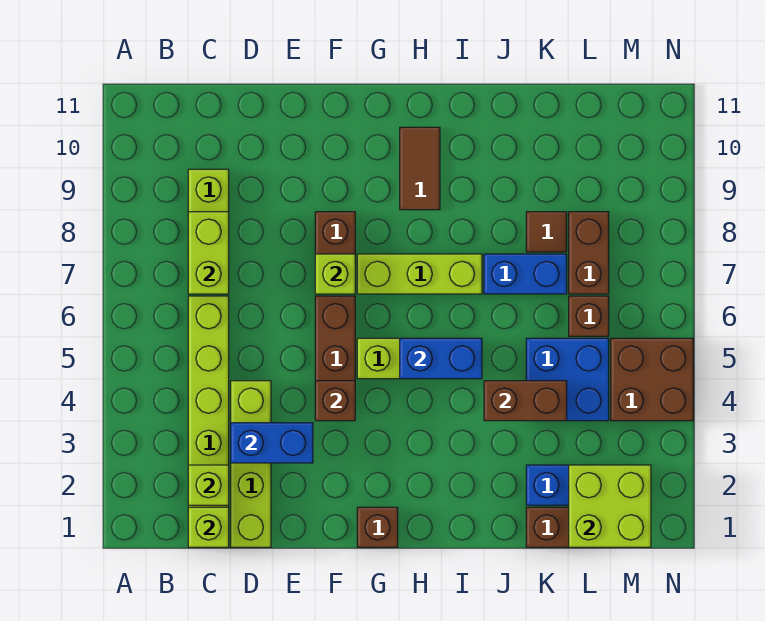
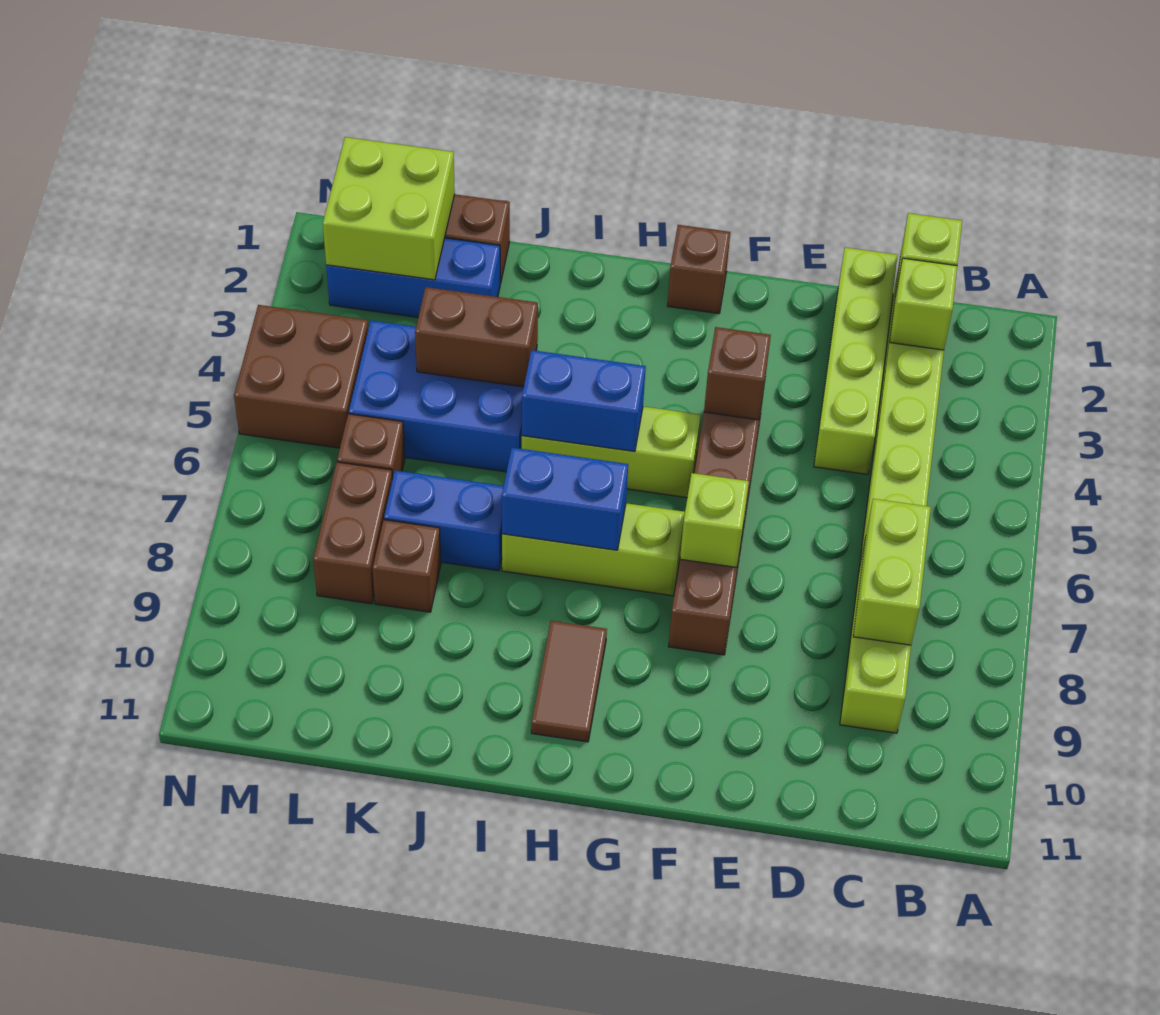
blue brick D3:E3 level 2 -> blue brick H7:I7 level 2
blue brick K4:L5 level 1 -> blue brick J4:L5 level 1
brown tile K8 level 1 -> brown brick K8 level 1

